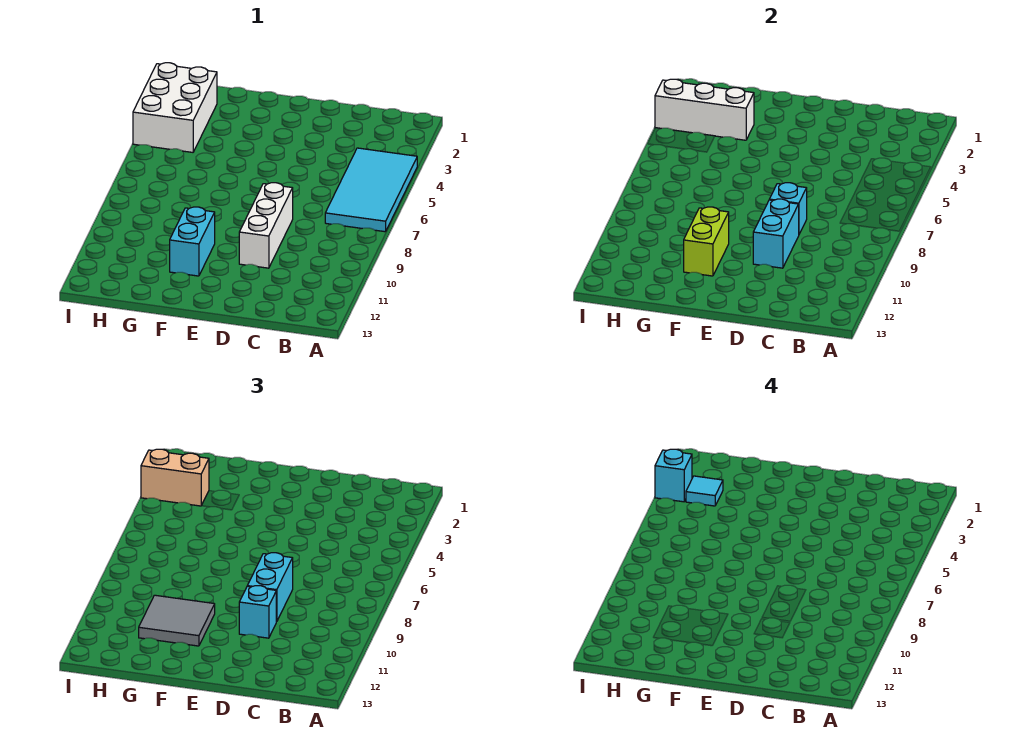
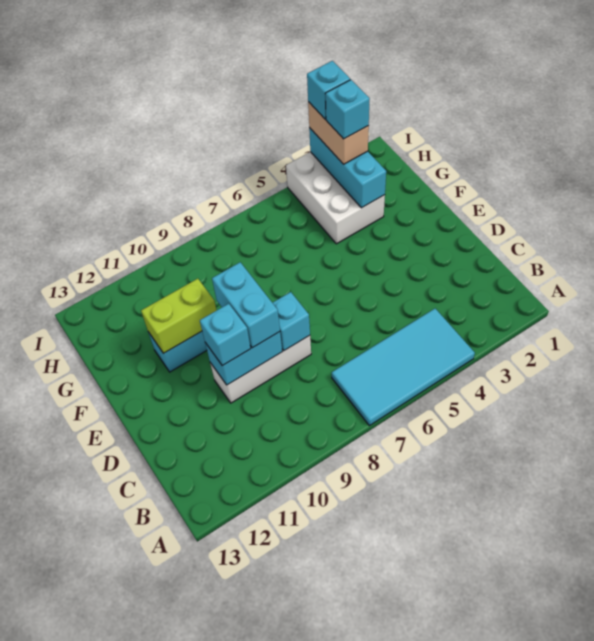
cyan brick D8:D9 level 3 -> cyan brick D9:E9 level 3
grey tile F10:G11 level 3 -> none
white brick G3:I3 level 2 -> cyan brick G3:I3 level 2
white brick H2:I4 level 1 -> white brick G3:I4 level 1
cyan tile H3 level 4 -> cyan brick H3 level 4

